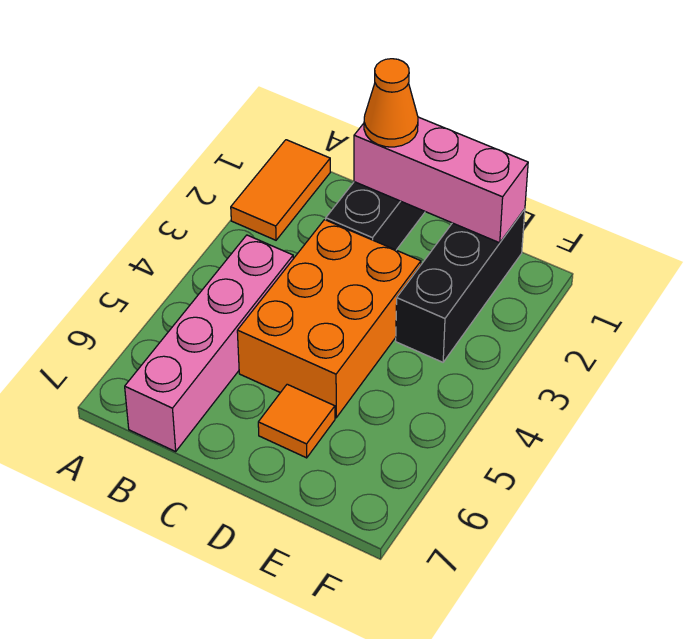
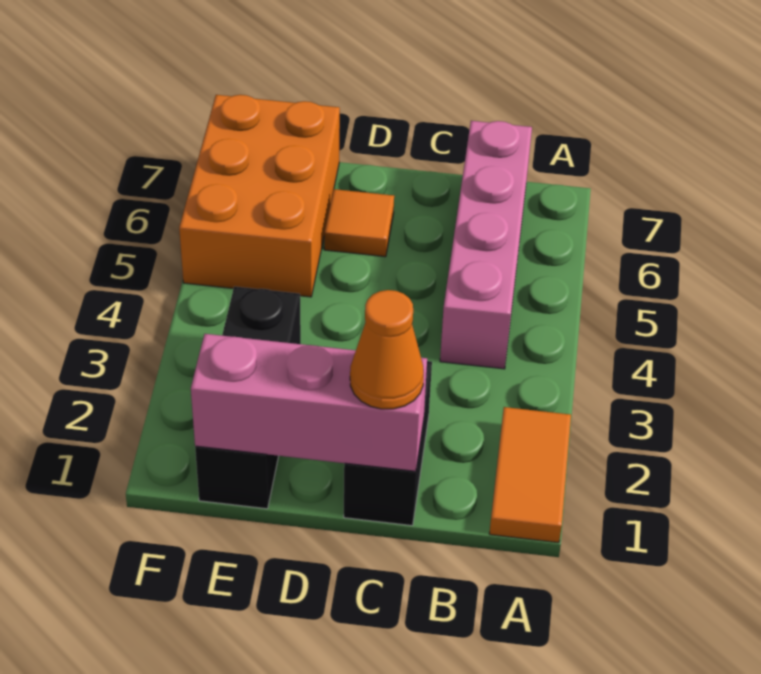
orange brick C3:D5 level 1 -> orange brick E5:F7 level 1

